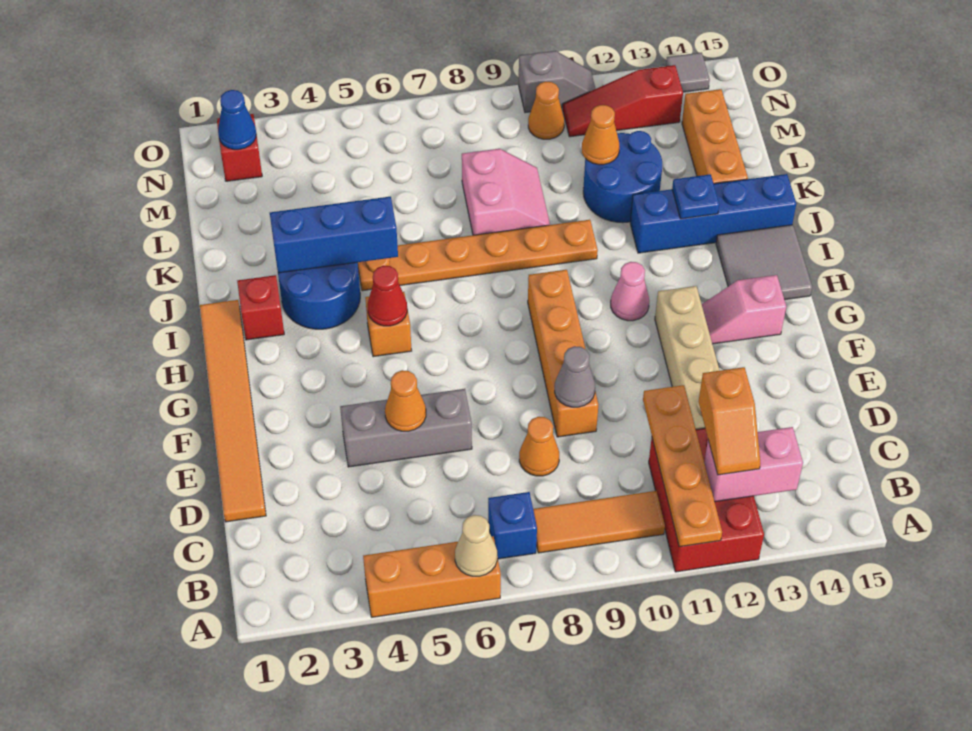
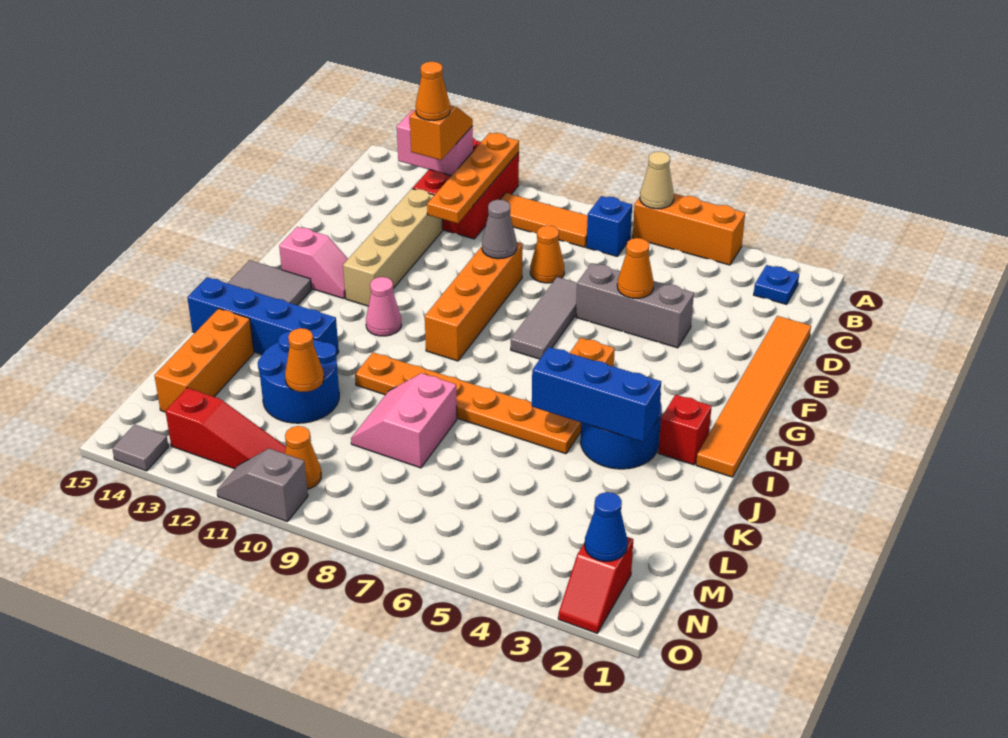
none -> orange cone C12 level 4
none -> grey tile E7:G7 level 1
red cone H5 level 2 -> none
blue plate J13 level 2 -> blue plate B2 level 1

